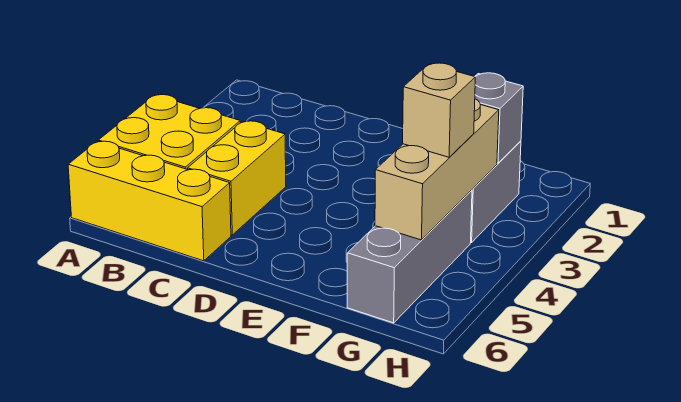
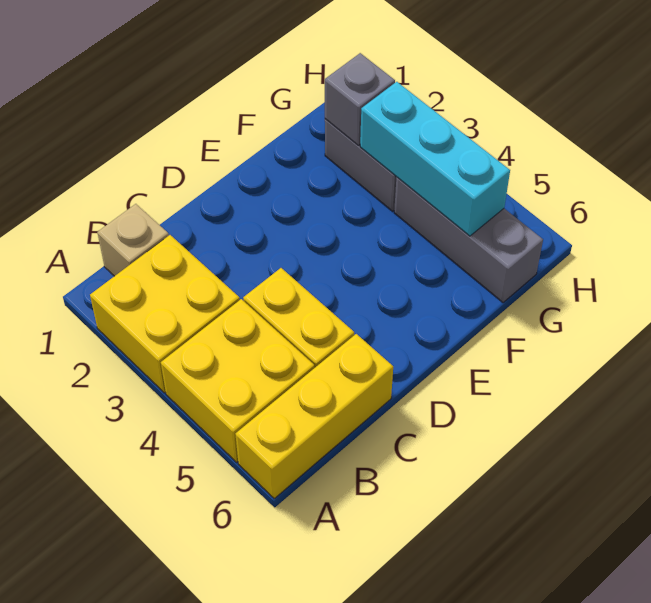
none -> yellow brick A2:B3 level 1
tan brick G3:G5 level 2 -> cyan brick G3:G5 level 2
tan brick G4 level 3 -> tan brick B1 level 1

